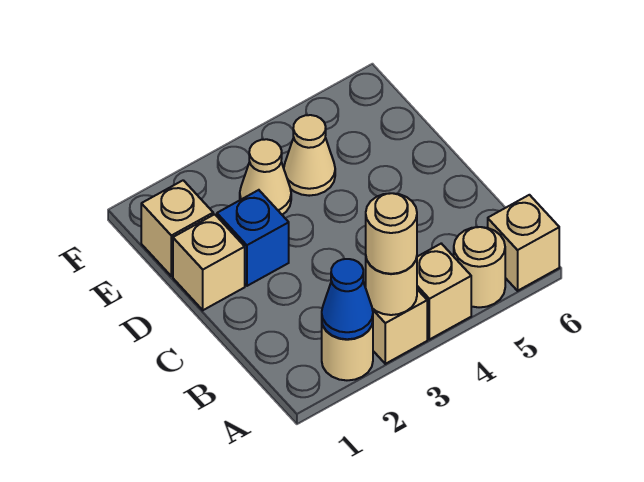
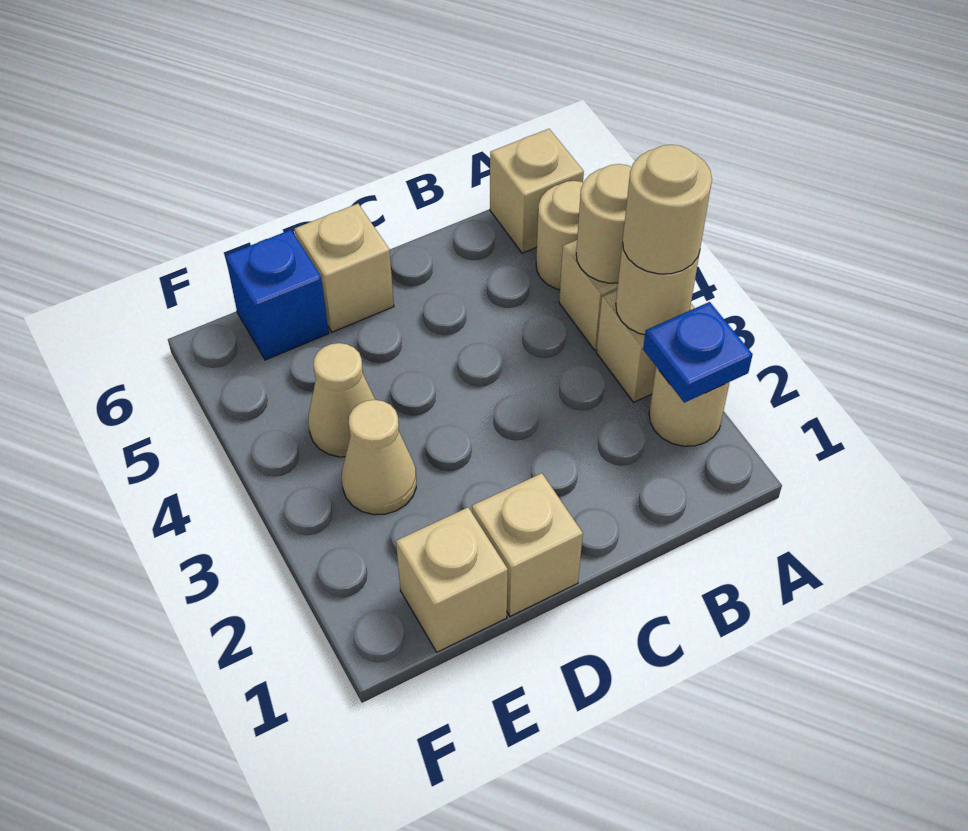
blue cone A2 level 2 -> blue plate A2 level 2
none -> tan round brick A4 level 2
blue brick D2 level 1 -> blue brick E6 level 1
none -> tan brick D6 level 1

